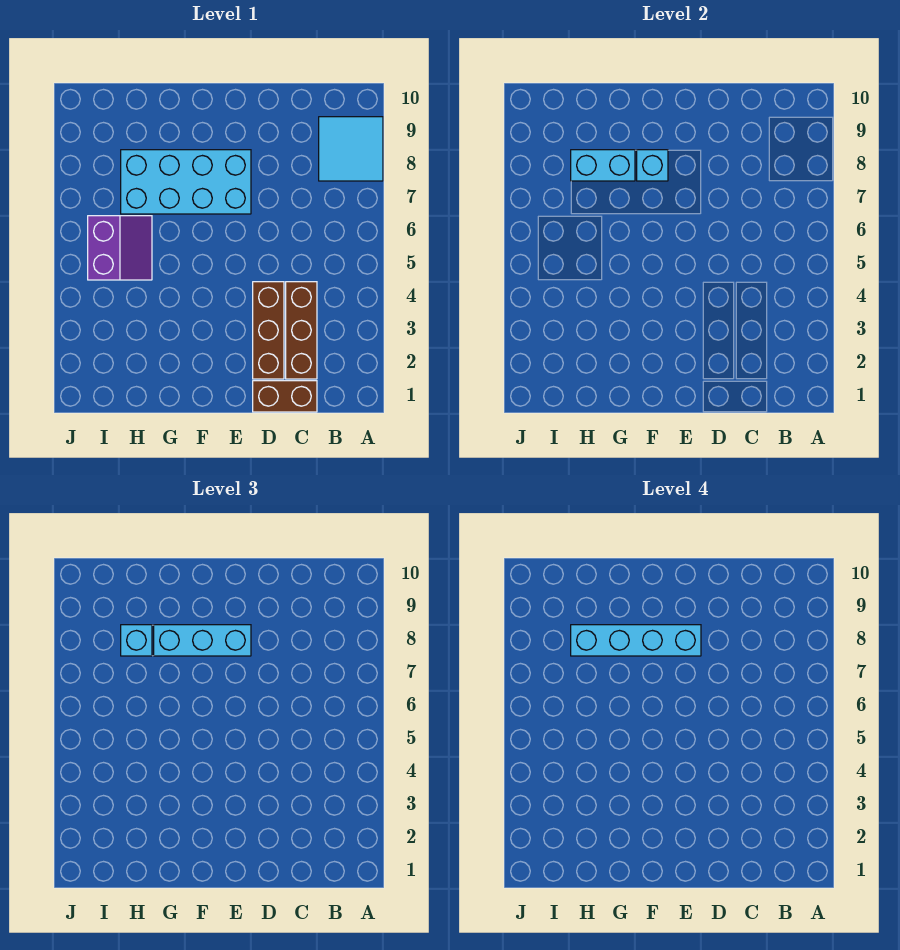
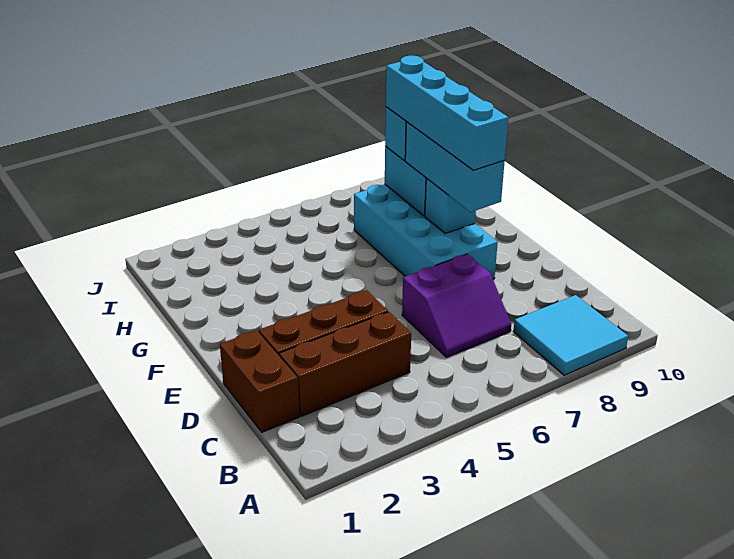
purple slope H5:I6 level 1 top I -> purple slope C6:D7 level 1 top D

